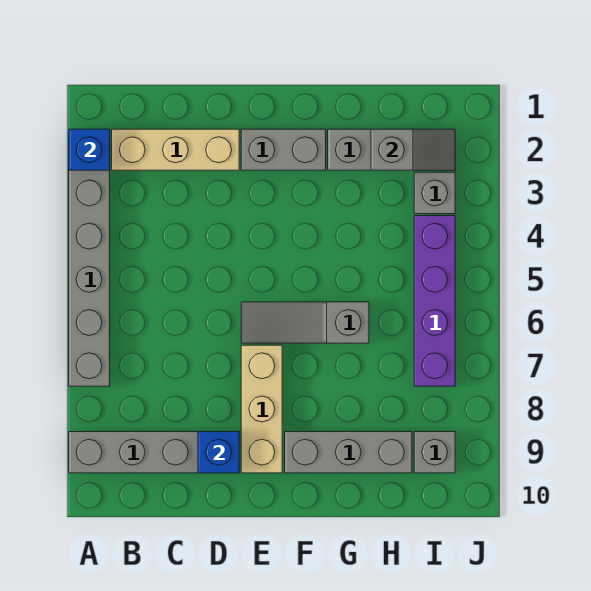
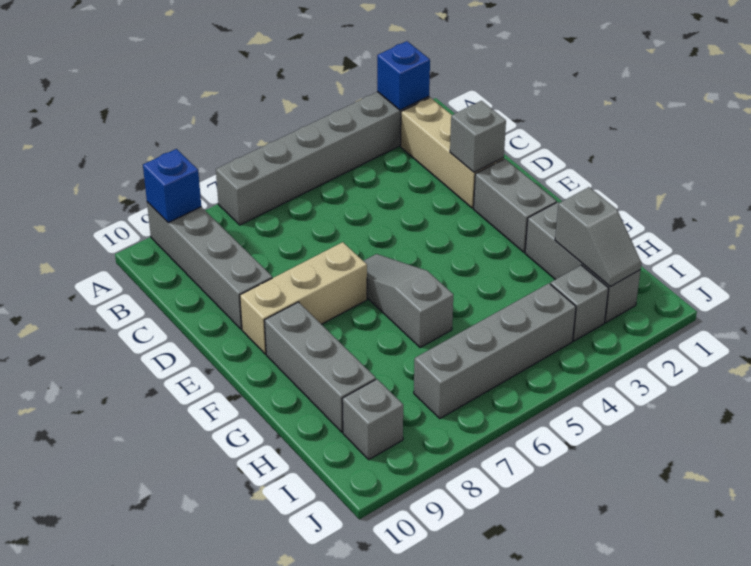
none -> grey brick D2 level 2
blue brick D9 level 2 -> blue brick A9 level 2
purple brick I4:I7 level 1 -> grey brick I4:I7 level 1

